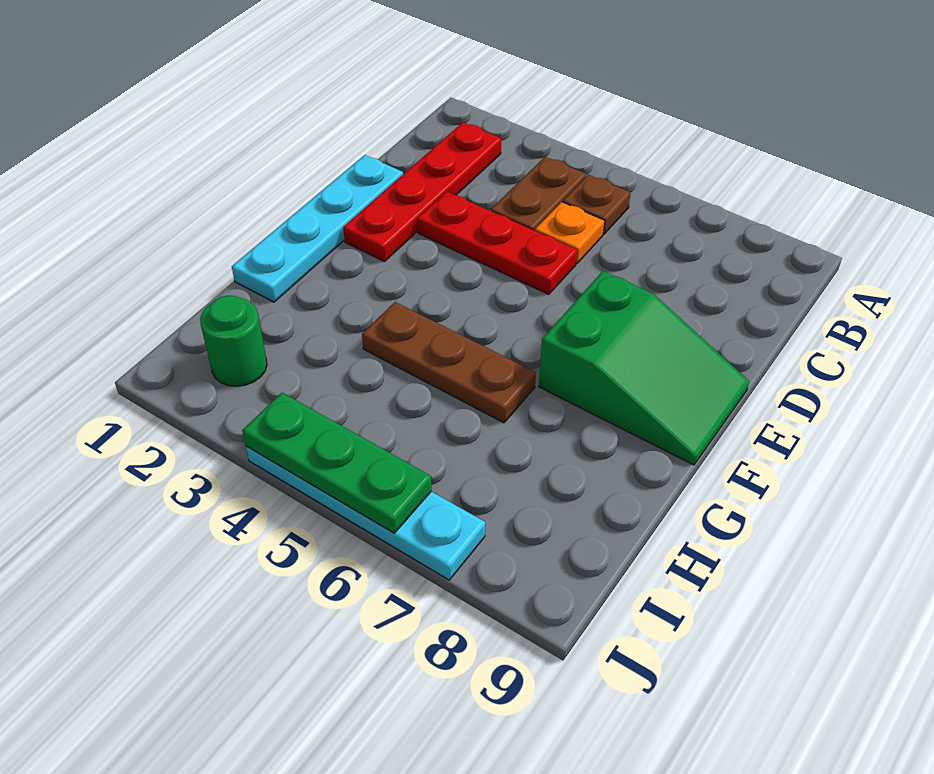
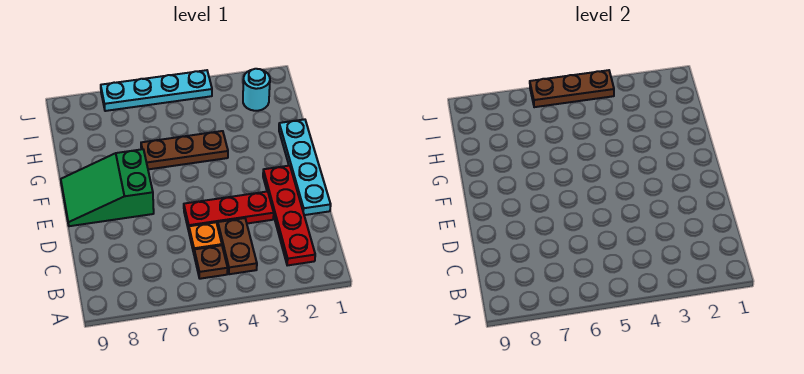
green round brick I2 level 1 -> cyan round brick I2 level 1
green plate J4:J6 level 2 -> brown plate J4:J6 level 2

